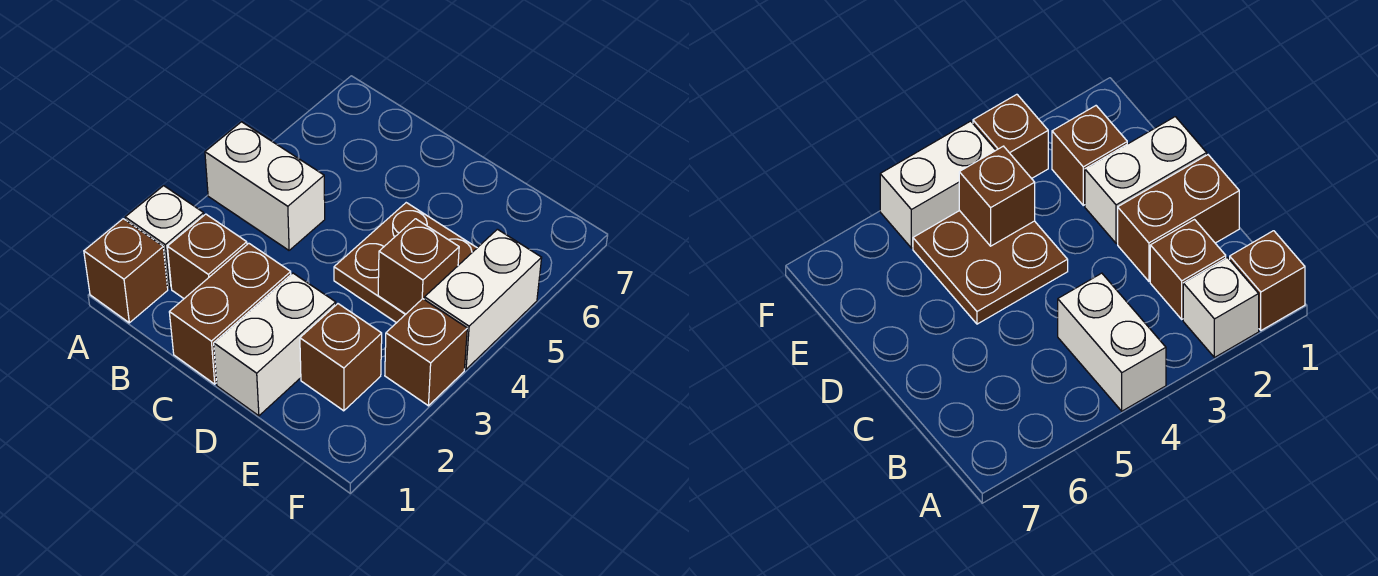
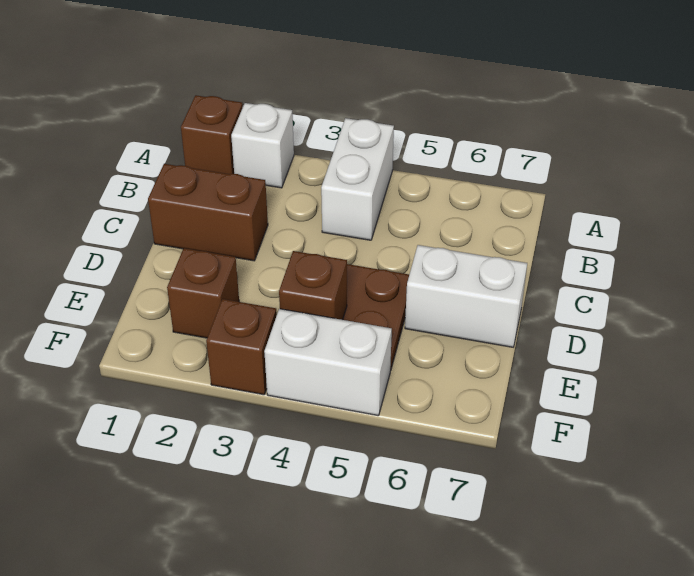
brown brick B2 level 1 -> none
white brick D1:D2 level 1 -> white brick D6:D7 level 1

